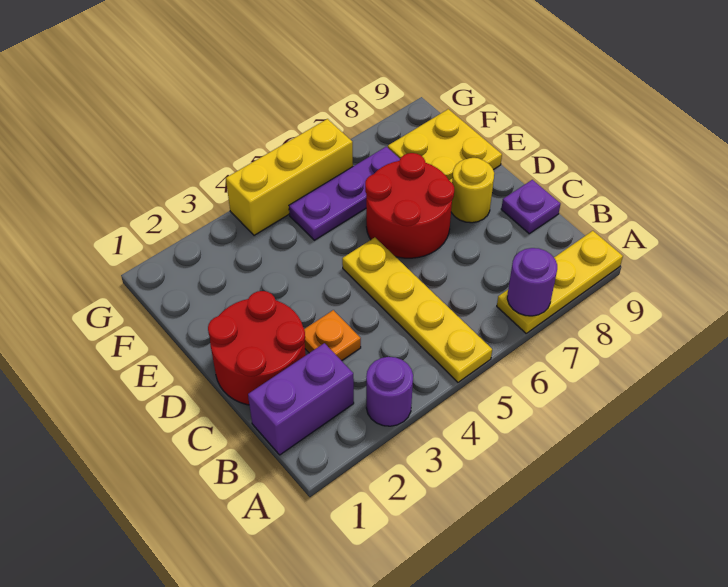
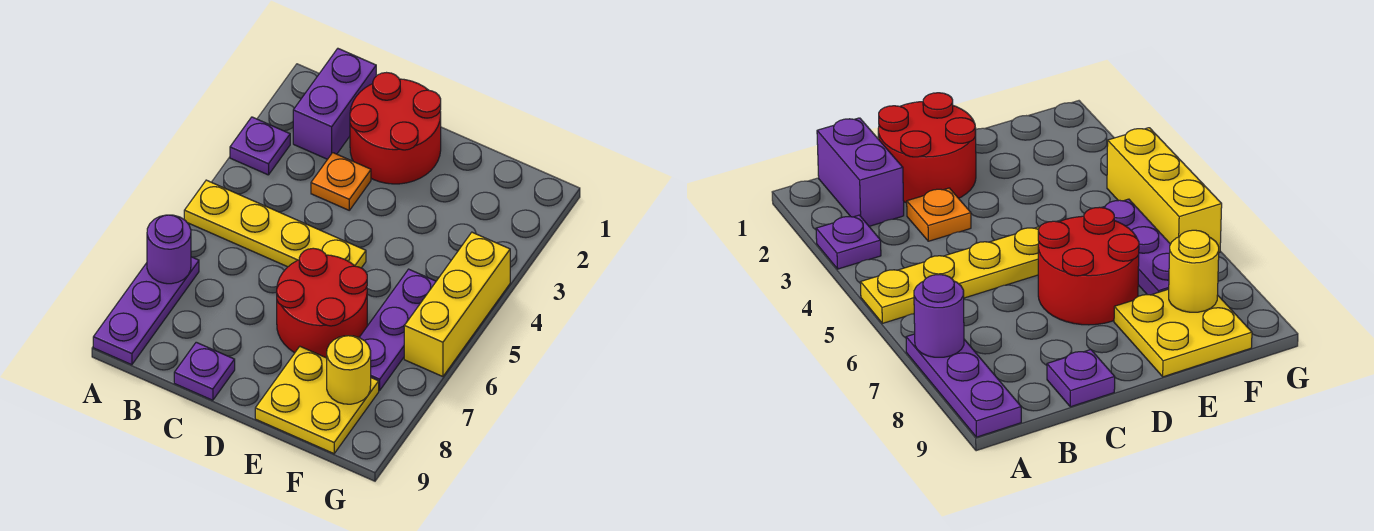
purple round brick A3 level 1 -> purple plate A3 level 1
yellow plate A7:A9 level 1 -> purple plate A7:A9 level 1
yellow round brick D8 level 1 -> yellow round brick F8 level 2

